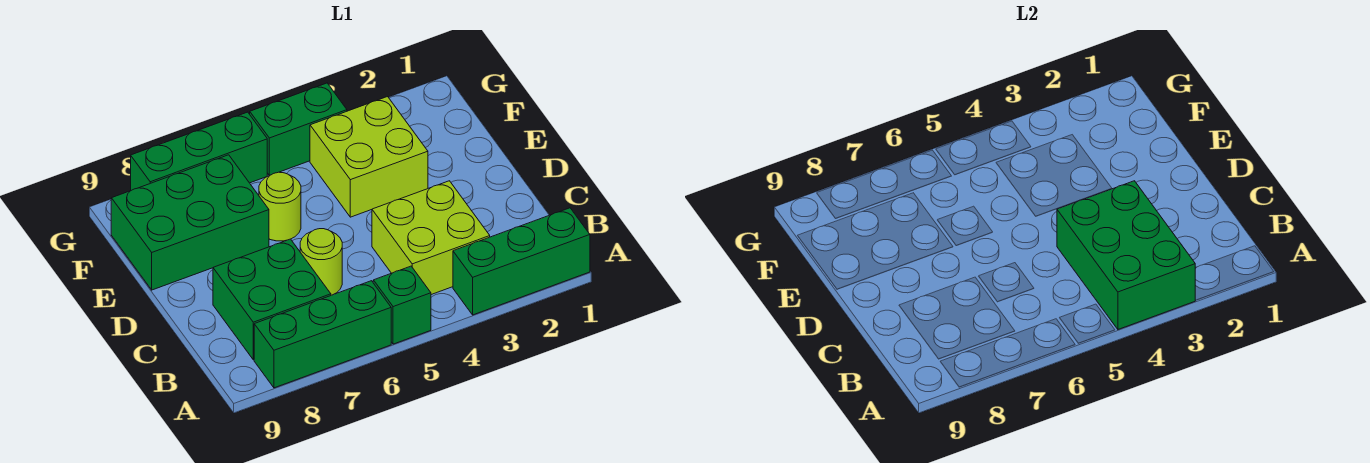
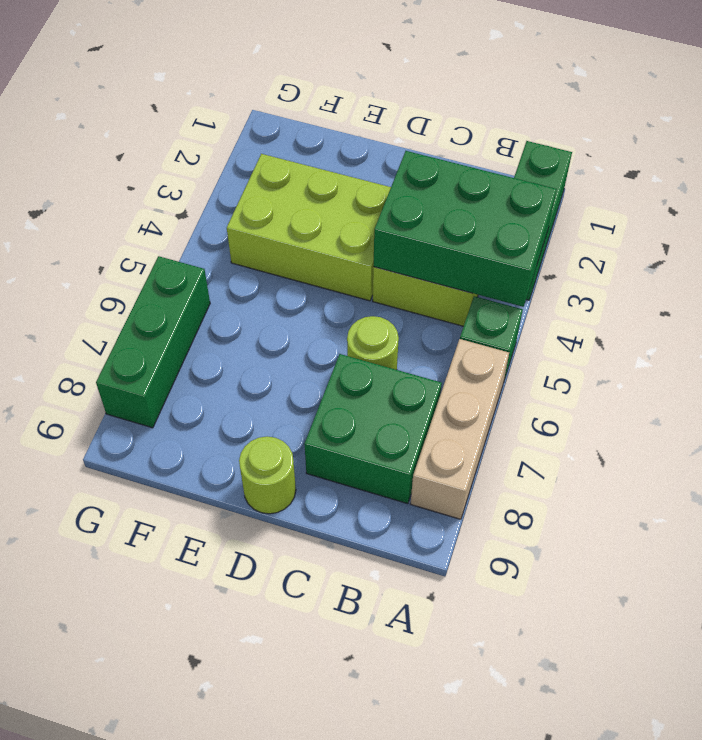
green brick A6:A8 level 1 -> tan brick A6:A8 level 1
lime brick E3:F4 level 1 -> lime brick D3:F4 level 1
lime round brick E6 level 1 -> lime round brick D9 level 1
green brick E7:F9 level 1 -> none
green brick G4:G5 level 1 -> none

